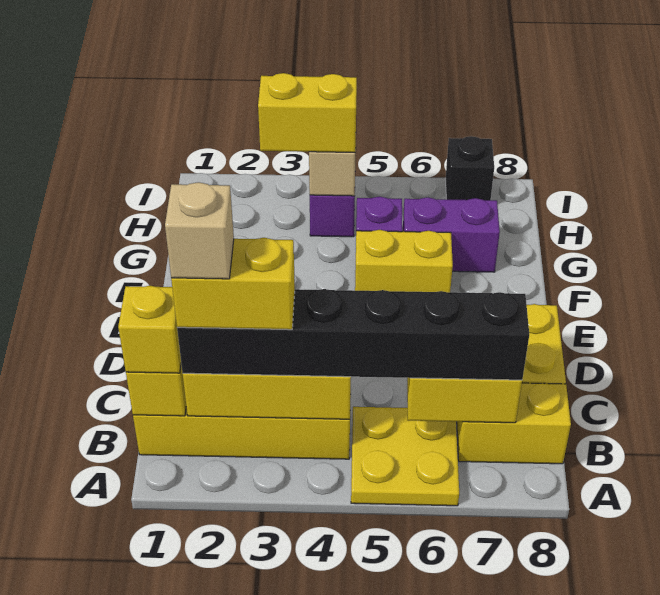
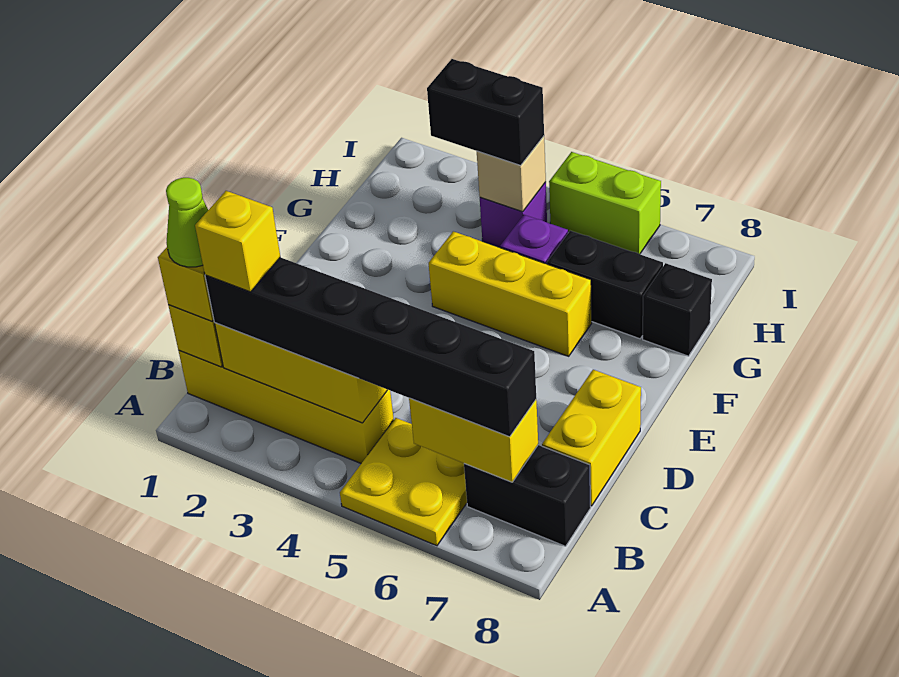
none -> lime cone B1 level 4
yellow brick B2:B3 level 4 -> yellow brick B2 level 4
tan brick B2 level 5 -> none
yellow brick B7:B8 level 1 -> black brick B7:B8 level 1
yellow brick F5:F6 level 1 -> yellow brick F4:F6 level 1
purple brick G6:G7 level 1 -> black brick G6:G7 level 1
yellow brick H3:H4 level 3 -> black brick H3:H4 level 3
none -> lime brick I5:I6 level 1
black brick I7 level 1 -> black brick G8 level 1

